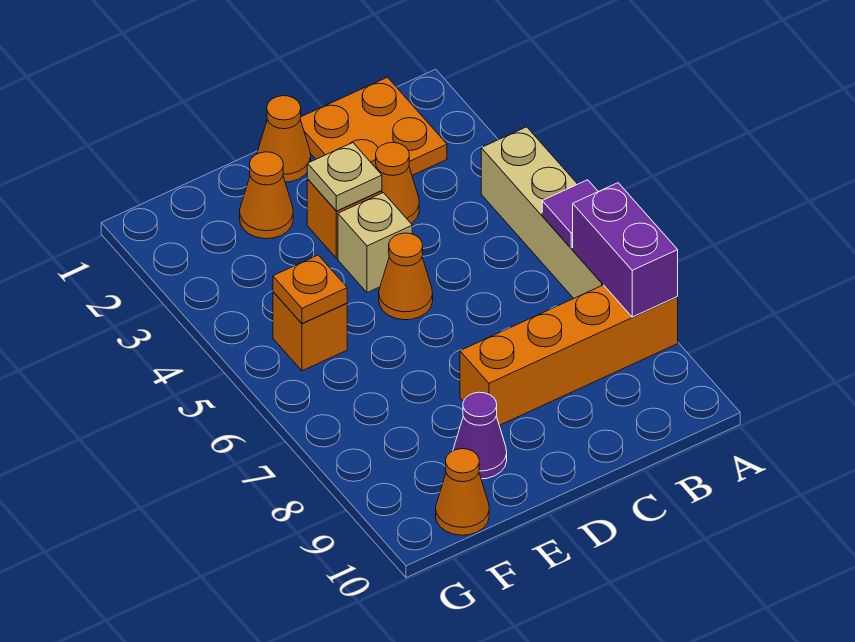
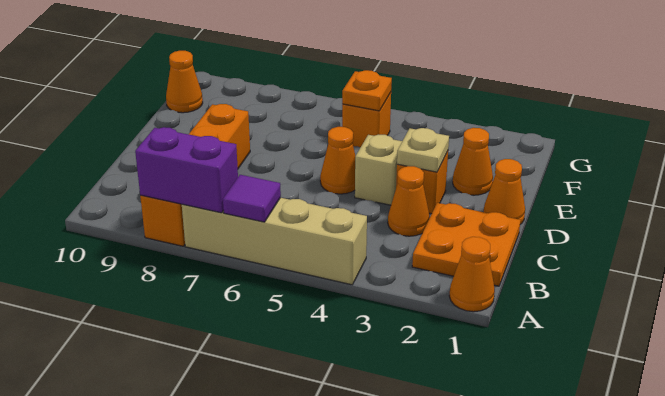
none -> orange cone A1 level 1
purple cone E9 level 1 -> none

